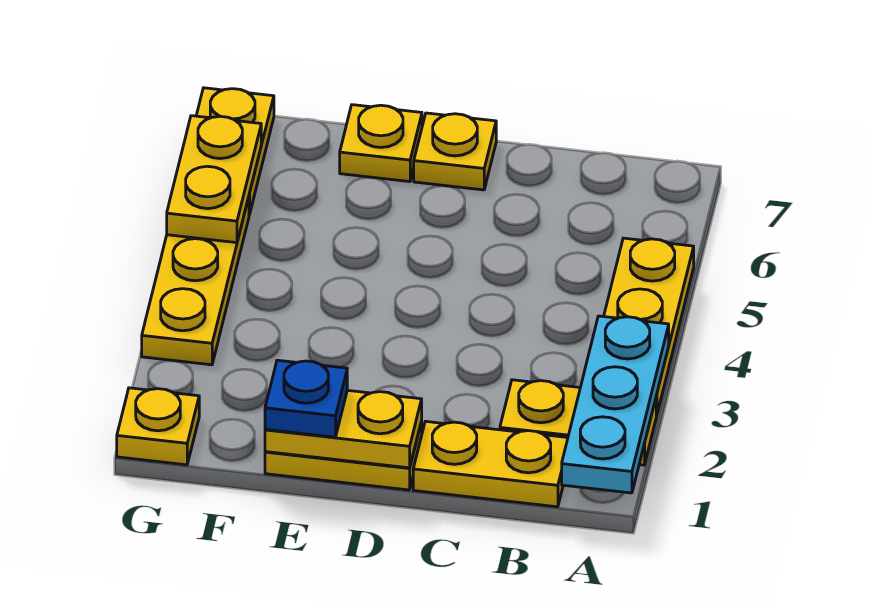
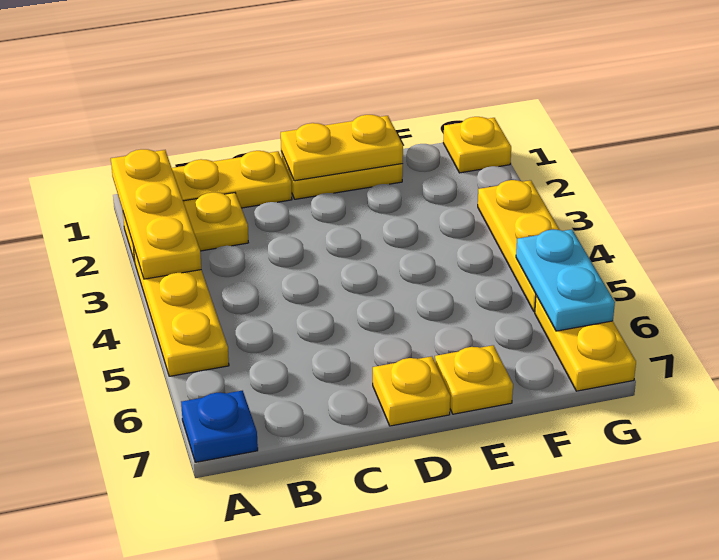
cyan plate A1:A3 level 2 -> yellow plate A1:A3 level 2
blue plate E1 level 3 -> blue plate A7 level 1
yellow plate G5:G6 level 2 -> cyan plate G5:G6 level 2

